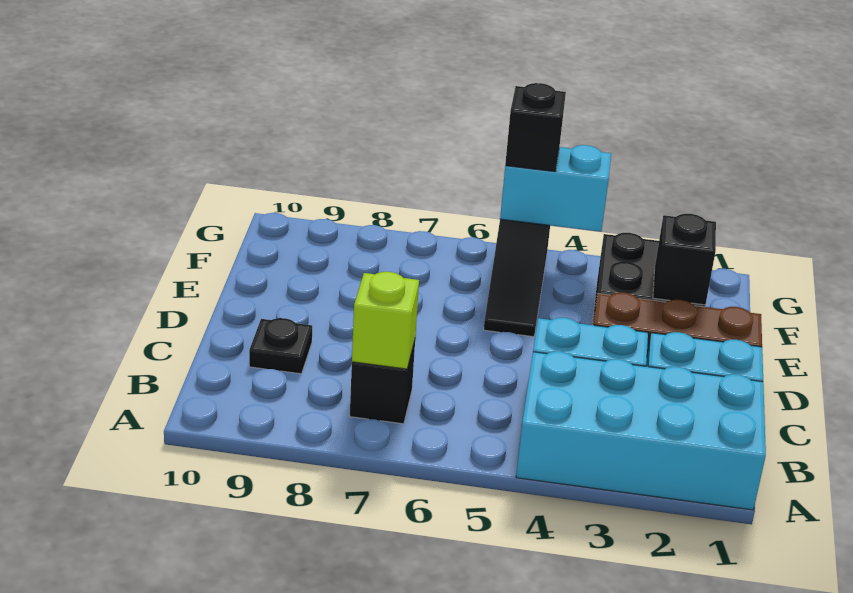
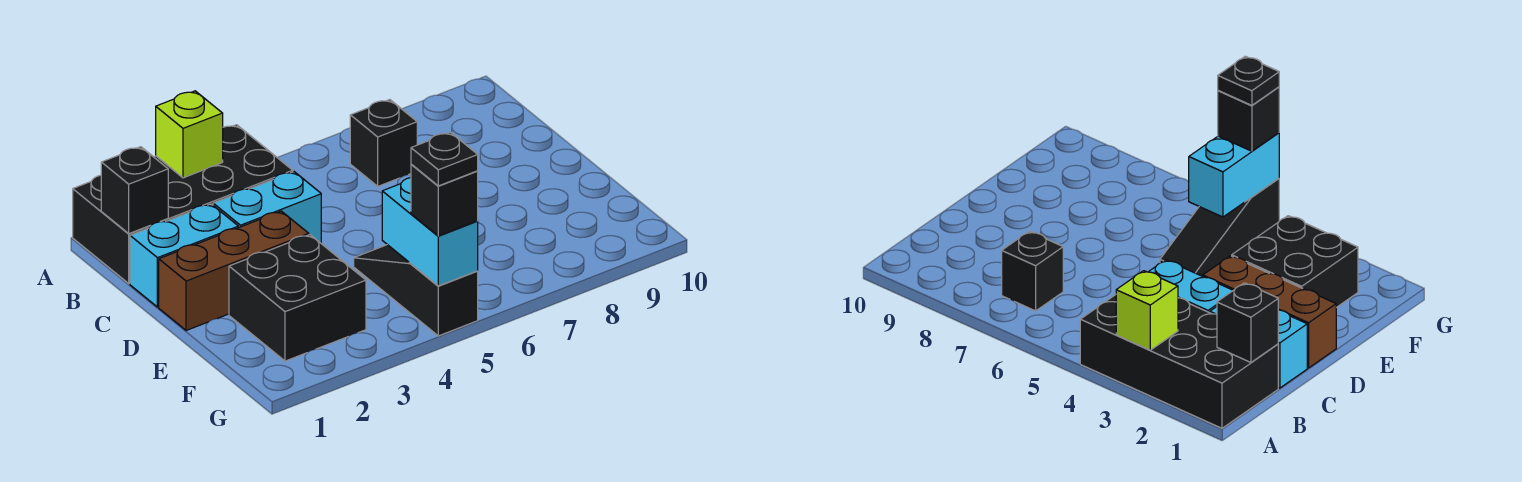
cyan brick A1:B4 level 1 -> black brick A1:B4 level 1
lime brick B7 level 2 -> lime brick A3 level 2
black plate C9 level 1 -> black plate G5 level 4
black brick E2 level 2 -> black brick B1 level 2
cyan brick G4:G5 level 2 -> cyan brick F5:G5 level 2

